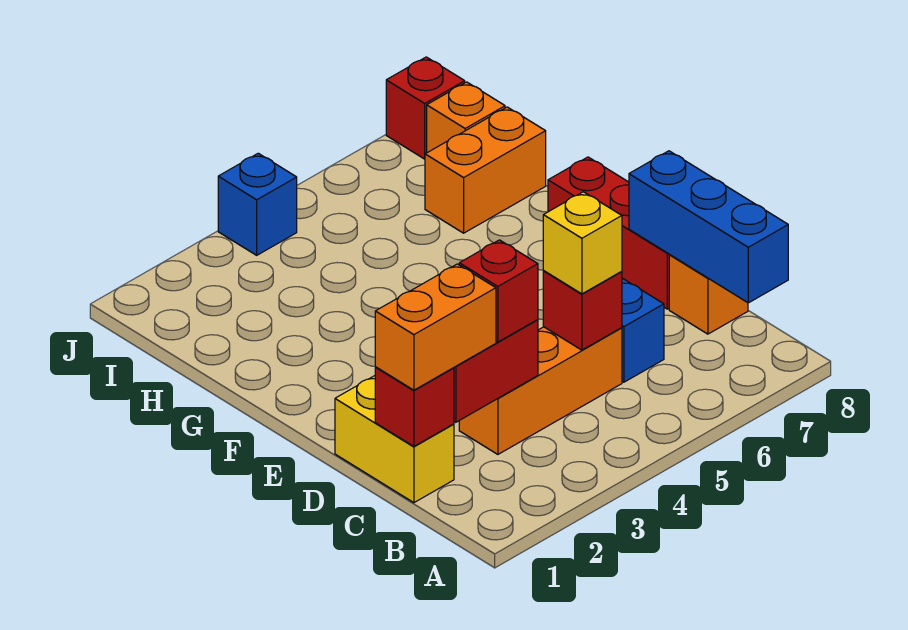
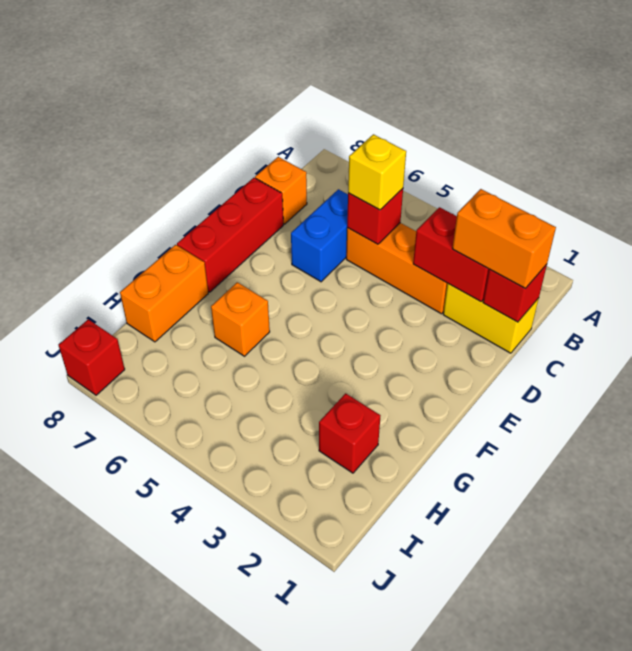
blue brick B8:D8 level 2 -> none
yellow brick C1:D1 level 1 -> yellow brick C1:C2 level 1
red brick C3 level 3 -> red brick H2 level 1
orange brick H7:H8 level 1 -> orange brick G8:H8 level 1
orange brick I8 level 1 -> orange brick G6 level 1
blue brick J4 level 1 -> none

